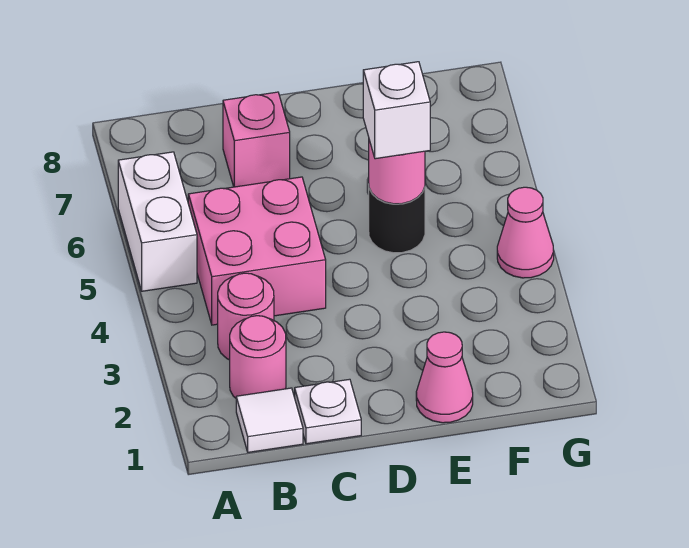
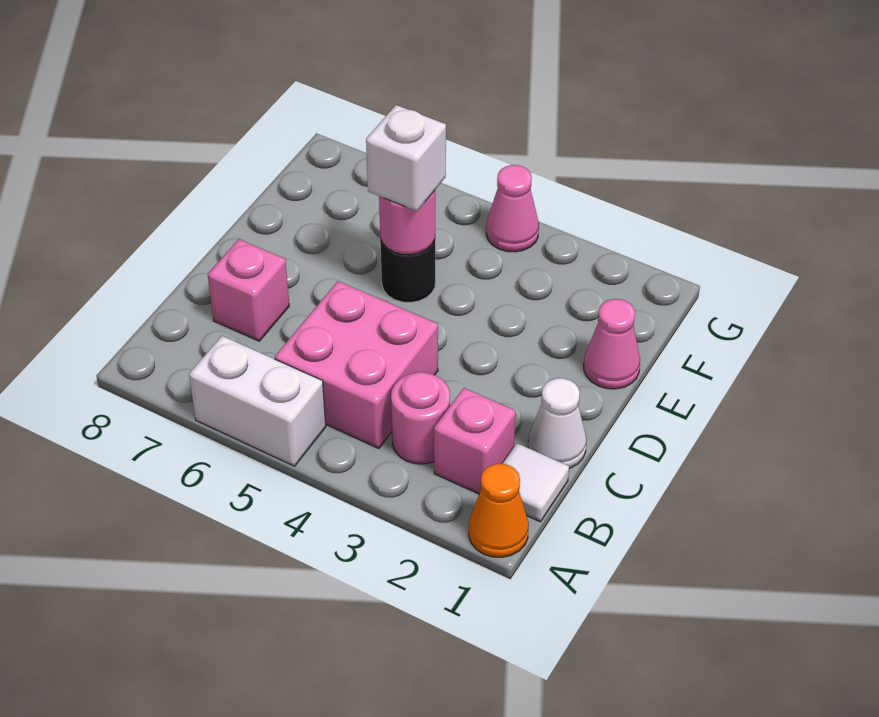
none -> orange cone A1 level 1
pink round brick B2 level 1 -> pink brick B2 level 1
white plate C1 level 1 -> white cone C1 level 1

